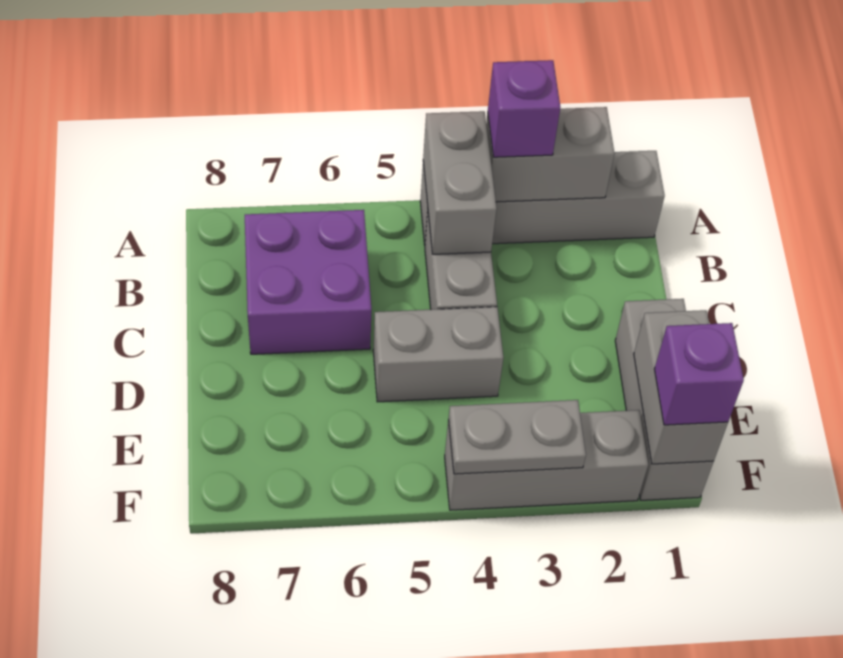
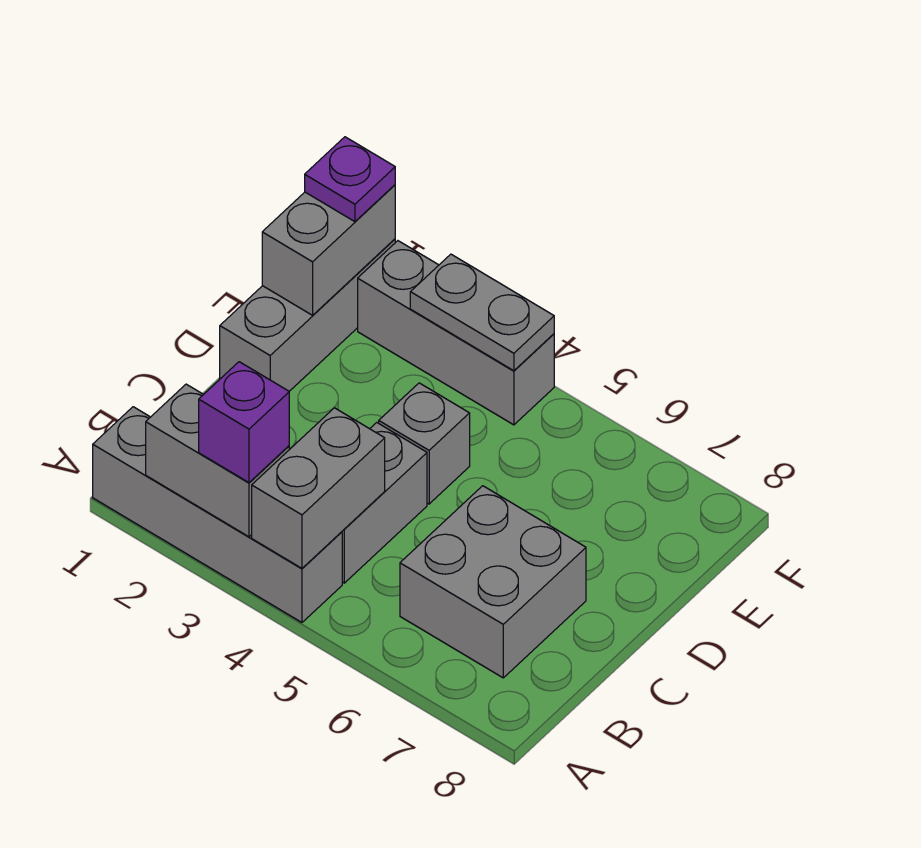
purple brick B6:C7 level 1 -> grey brick B6:C7 level 1
grey brick D4:D5 level 1 -> grey brick D4 level 1
purple brick F1 level 3 -> purple plate F1 level 3

